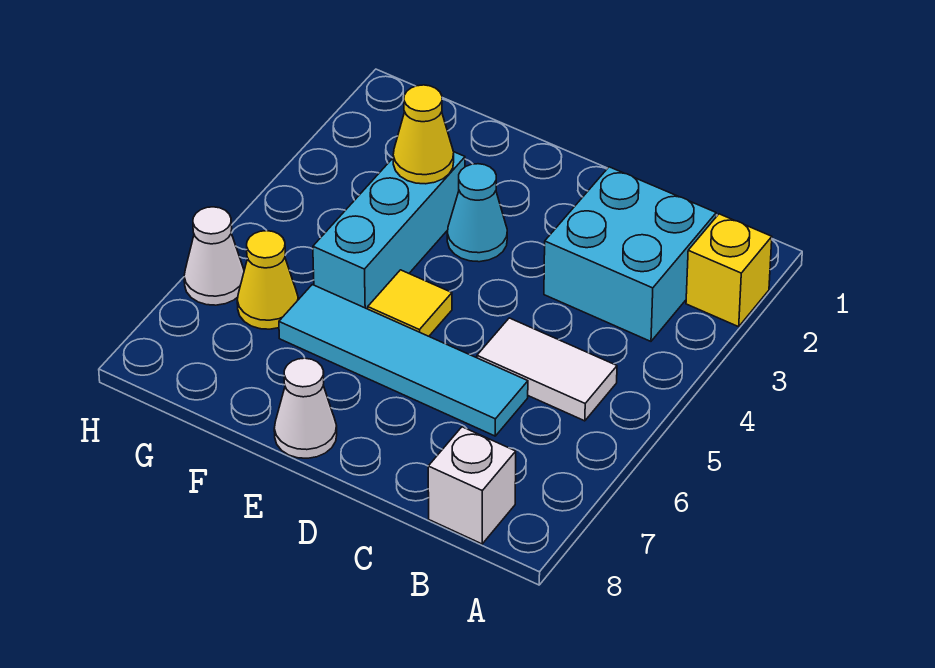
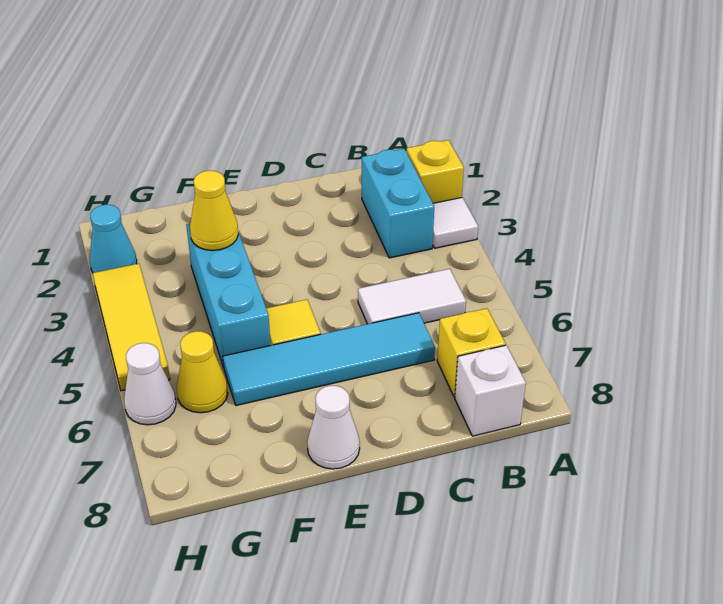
none -> white tile A3 level 1
cyan brick B2:C3 level 1 -> cyan brick B2:B3 level 1
none -> yellow brick B7 level 1
cyan cone E3 level 1 -> cyan cone H2 level 1
none -> yellow tile H3:H5 level 1

